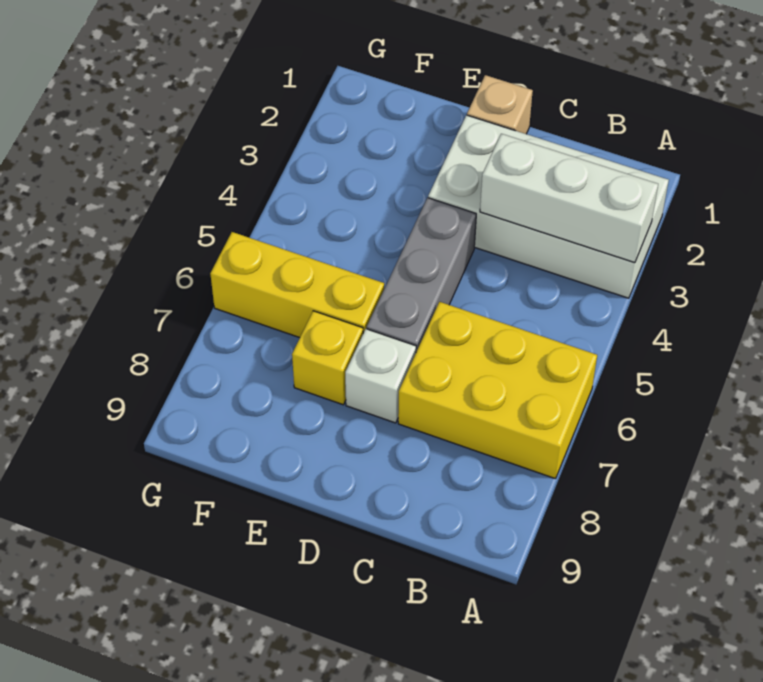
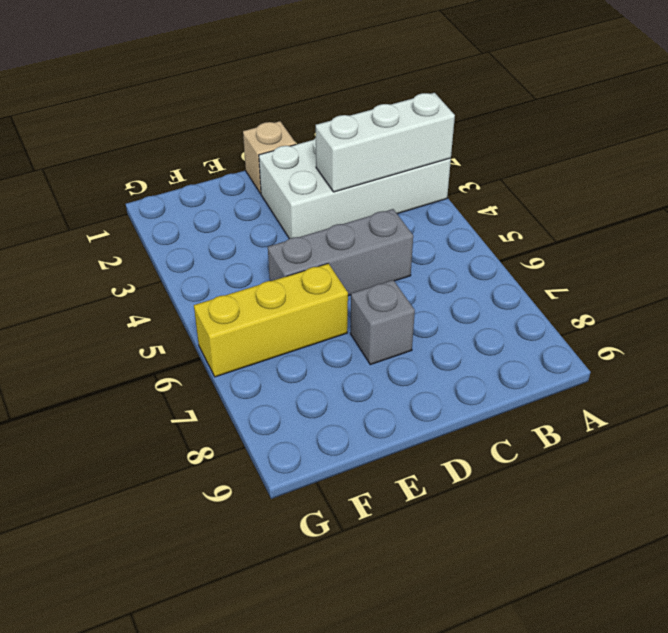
yellow brick A6:C7 level 1 -> none
grey brick D4:D6 level 1 -> grey brick C5:E5 level 1
white brick D7 level 1 -> grey brick D7 level 1
yellow brick E7 level 1 -> none

